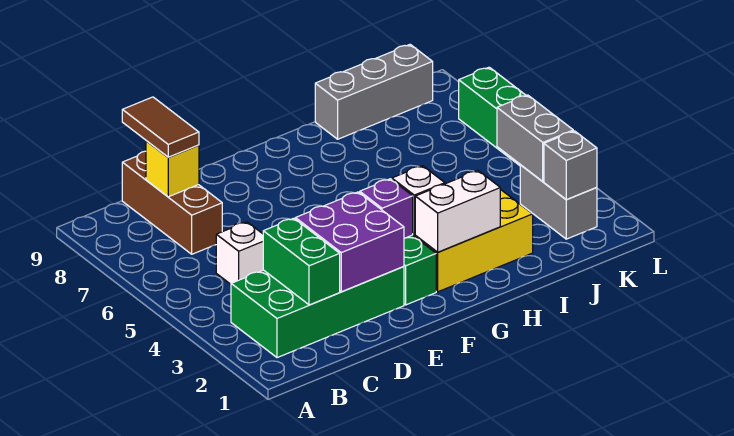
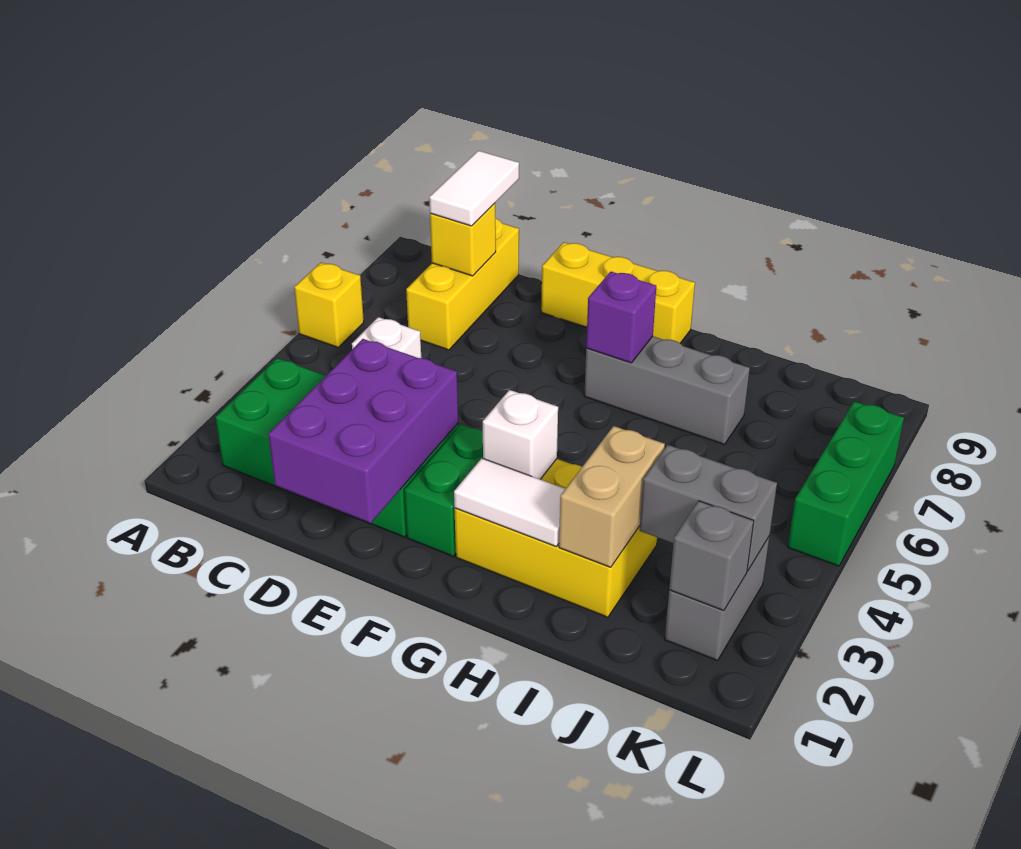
none -> yellow brick A6 level 1
green brick C2:C3 level 2 -> none
brown brick C7:C9 level 1 -> yellow brick C7:C9 level 1
brown tile C8:C9 level 3 -> white tile C8:C9 level 3
purple brick D2:E3 level 2 -> purple brick D1:E3 level 2
none -> yellow brick E9:G9 level 1
purple brick F3 level 2 -> purple brick G7 level 2
white brick G2:H2 level 2 -> white tile G2:H2 level 2
none -> tan brick I2:I3 level 2
grey brick I9:K9 level 1 -> grey brick G7:I7 level 1
grey brick K3:K4 level 2 -> grey brick J3:K3 level 2

